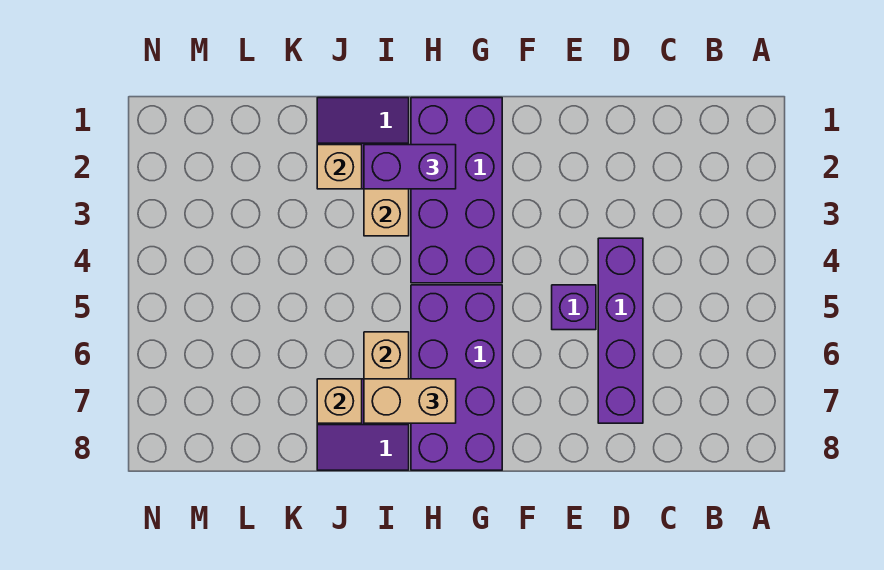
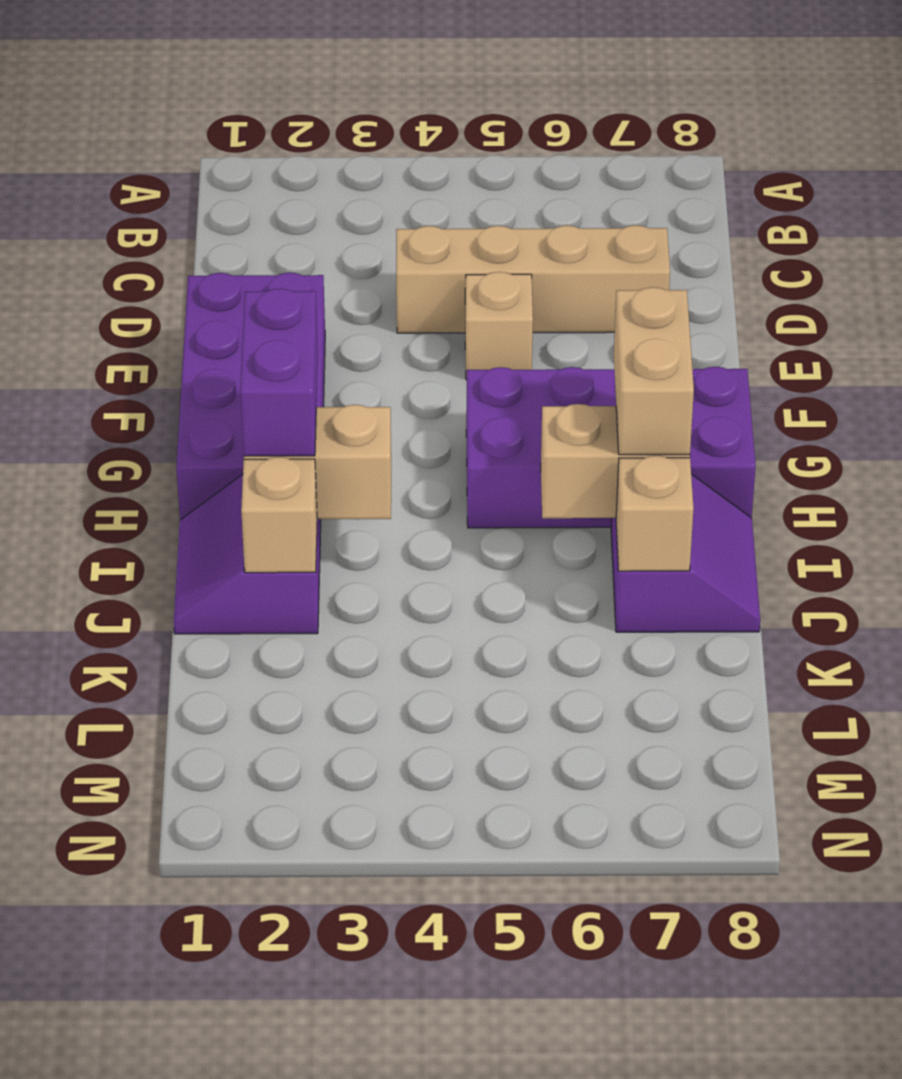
purple brick D4:D7 level 1 -> tan brick D4:D7 level 1
purple brick E5 level 1 -> tan brick E5 level 1
purple brick G1:H4 level 1 -> purple brick E1:H2 level 1

